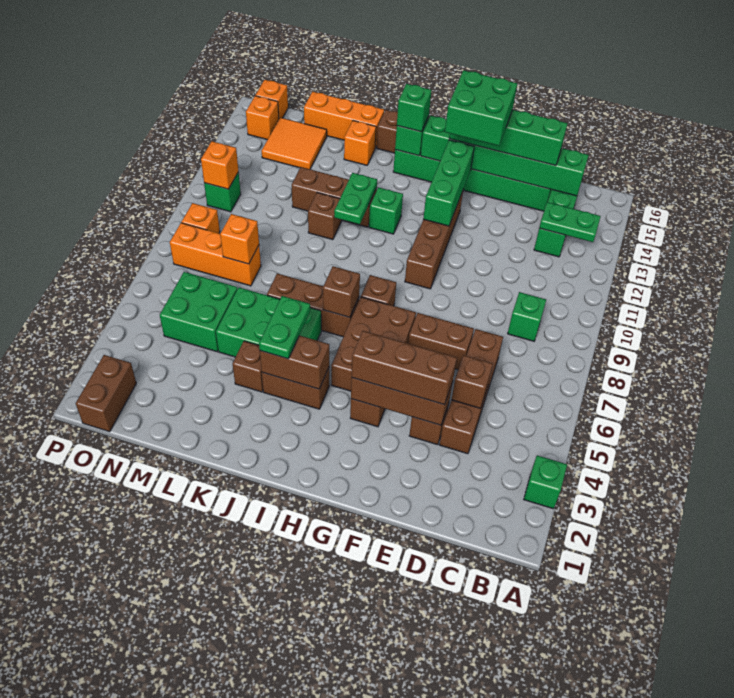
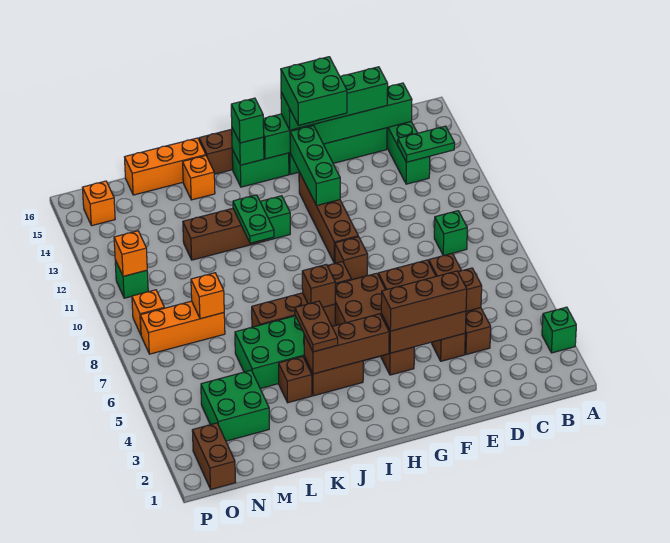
brown brick I4:J4 level 2 -> brown brick H4:J4 level 2
green plate J4:J5 level 3 -> brown plate J4:J5 level 3
brown brick K11 level 1 -> brown brick G9 level 1
green brick M5:N6 level 1 -> green brick M3:N4 level 1
orange tile M14:N15 level 1 -> none
orange brick O16 level 1 -> none

